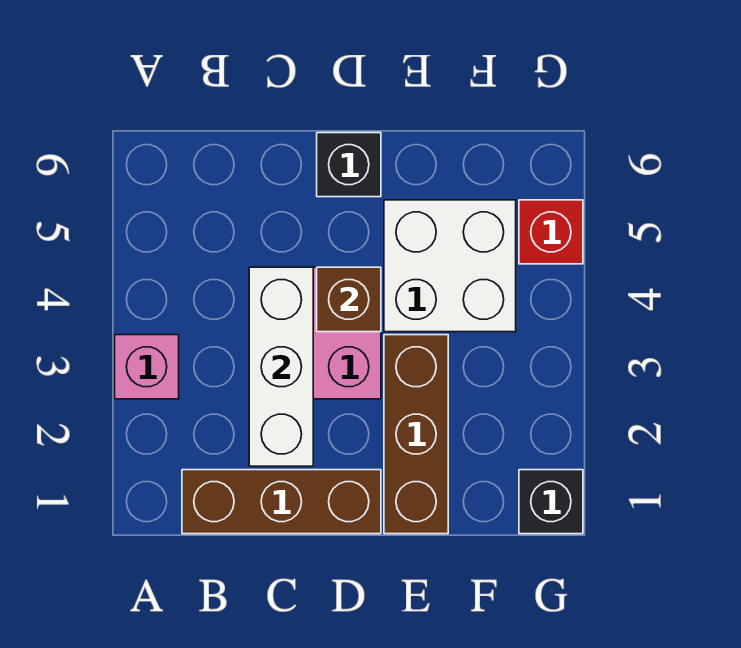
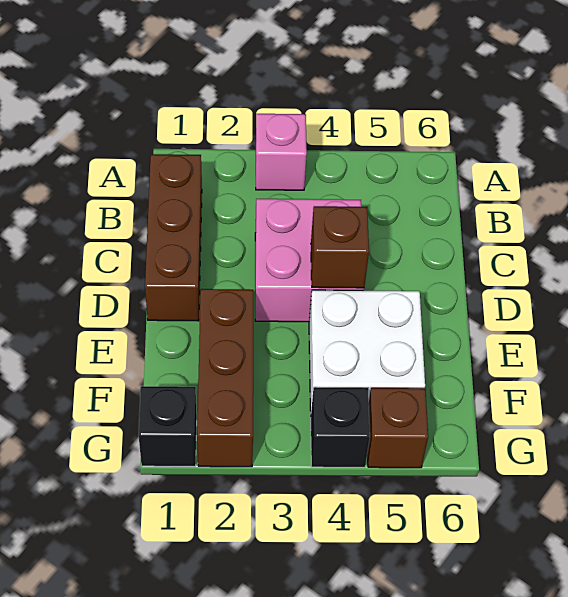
white brick C2:C4 level 2 -> none
black brick D6 level 1 -> black brick G4 level 1
brown brick E1:E3 level 1 -> brown brick E2:G2 level 1
red brick G5 level 1 -> brown brick G5 level 1

